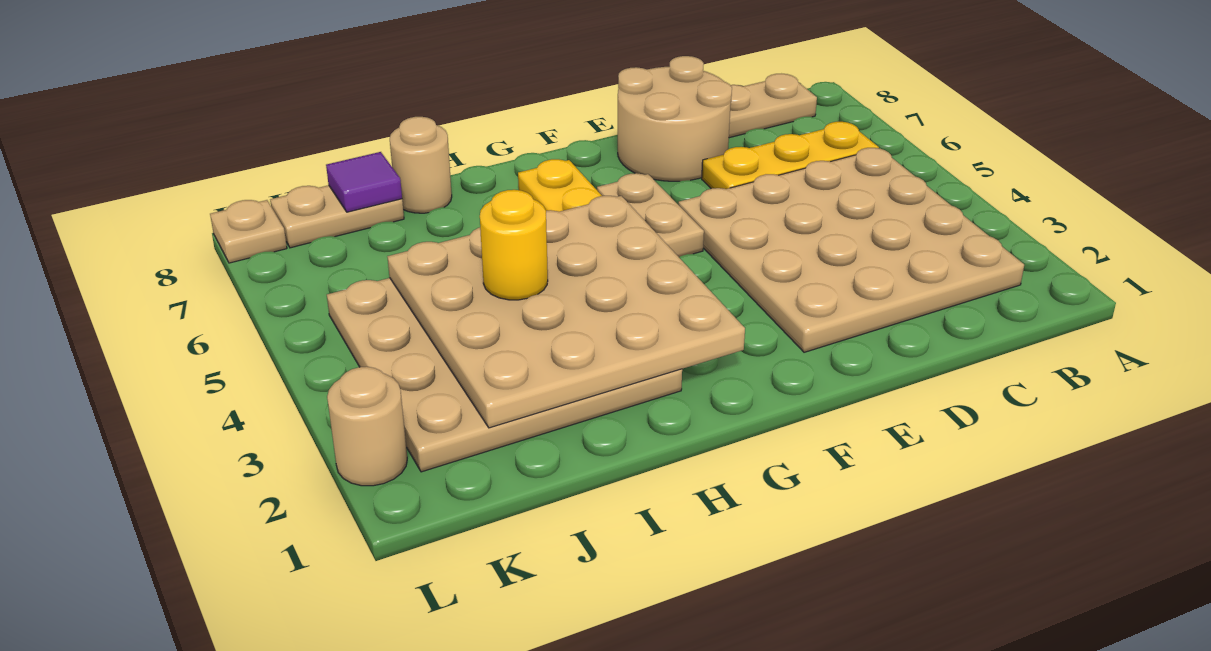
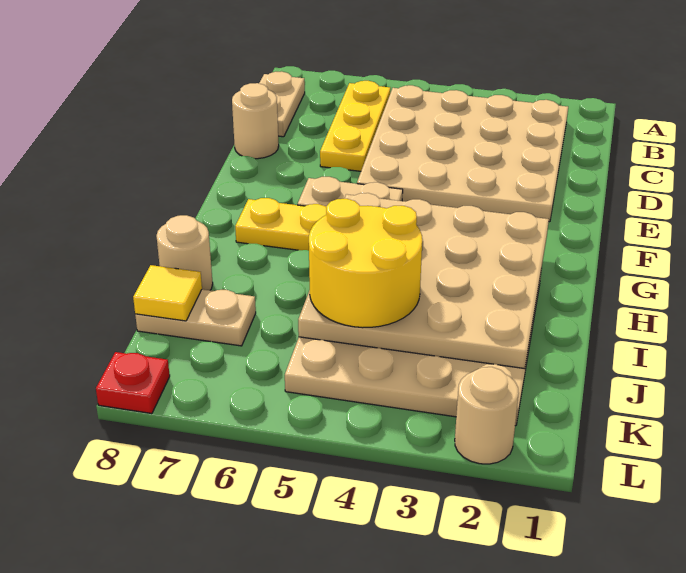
tan round brick D7:E8 level 1 -> tan round brick D8 level 1
yellow round brick I4 level 3 -> yellow round brick I4:J5 level 3
tan plate J8:K8 level 1 -> tan plate J7:J8 level 1
purple tile J8 level 2 -> yellow tile J8 level 2
tan plate L8 level 1 -> red plate L8 level 1

